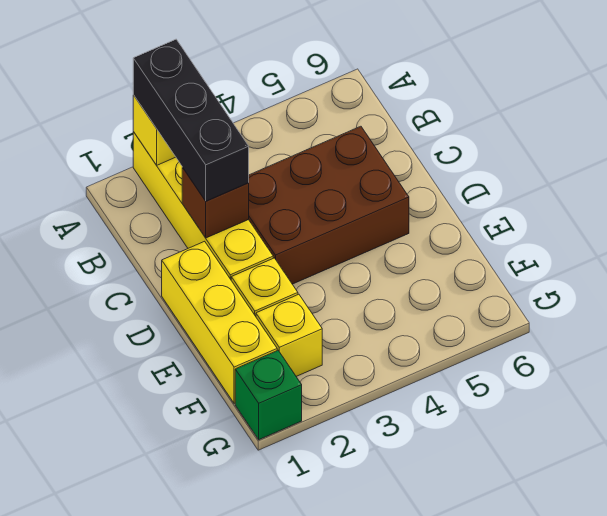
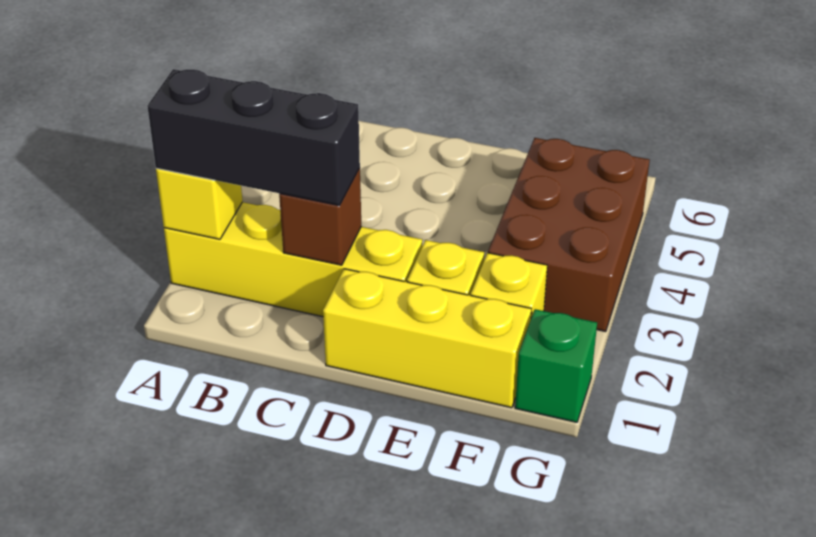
brown brick C3:D5 level 1 -> brown brick F3:G5 level 1

